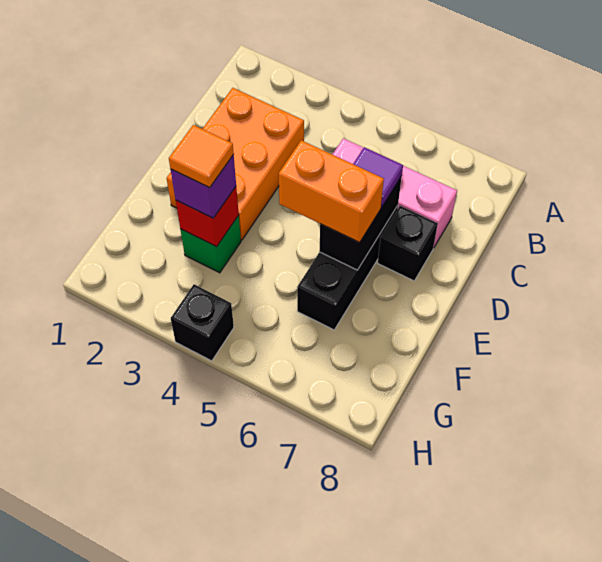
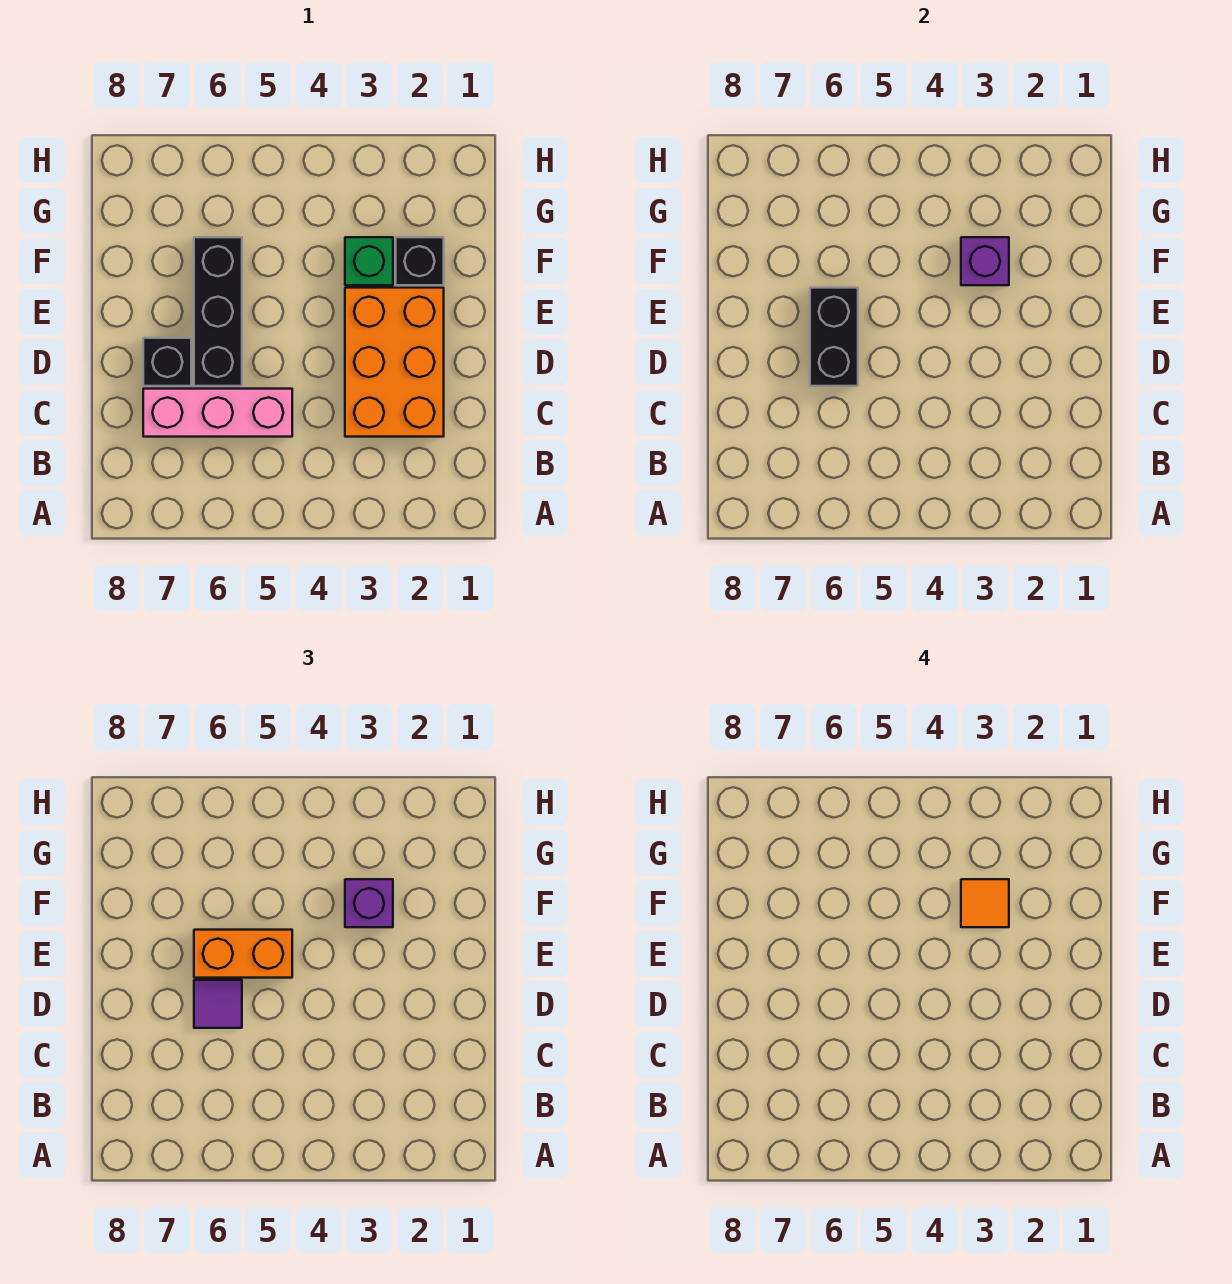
red brick F3 level 2 -> purple brick F3 level 2
black brick H4 level 1 -> black brick F2 level 1

